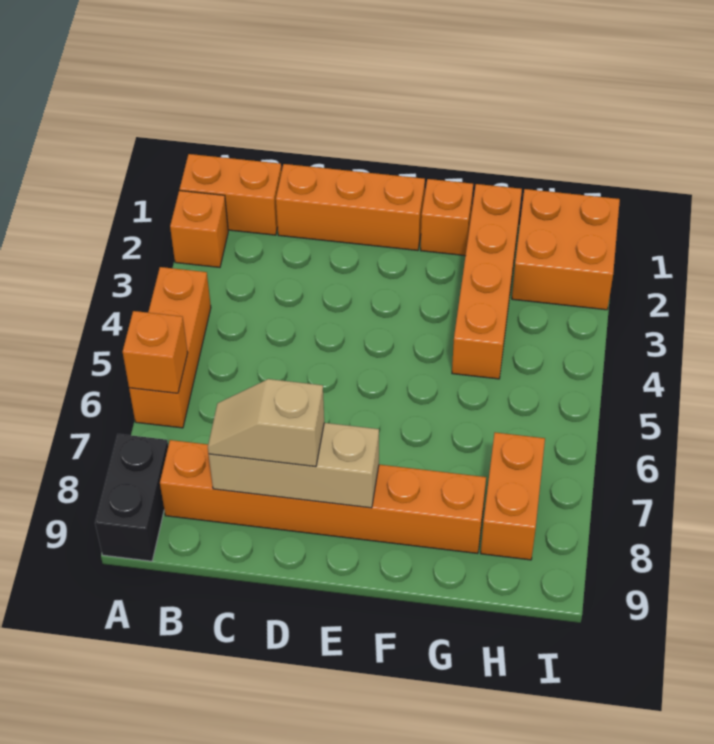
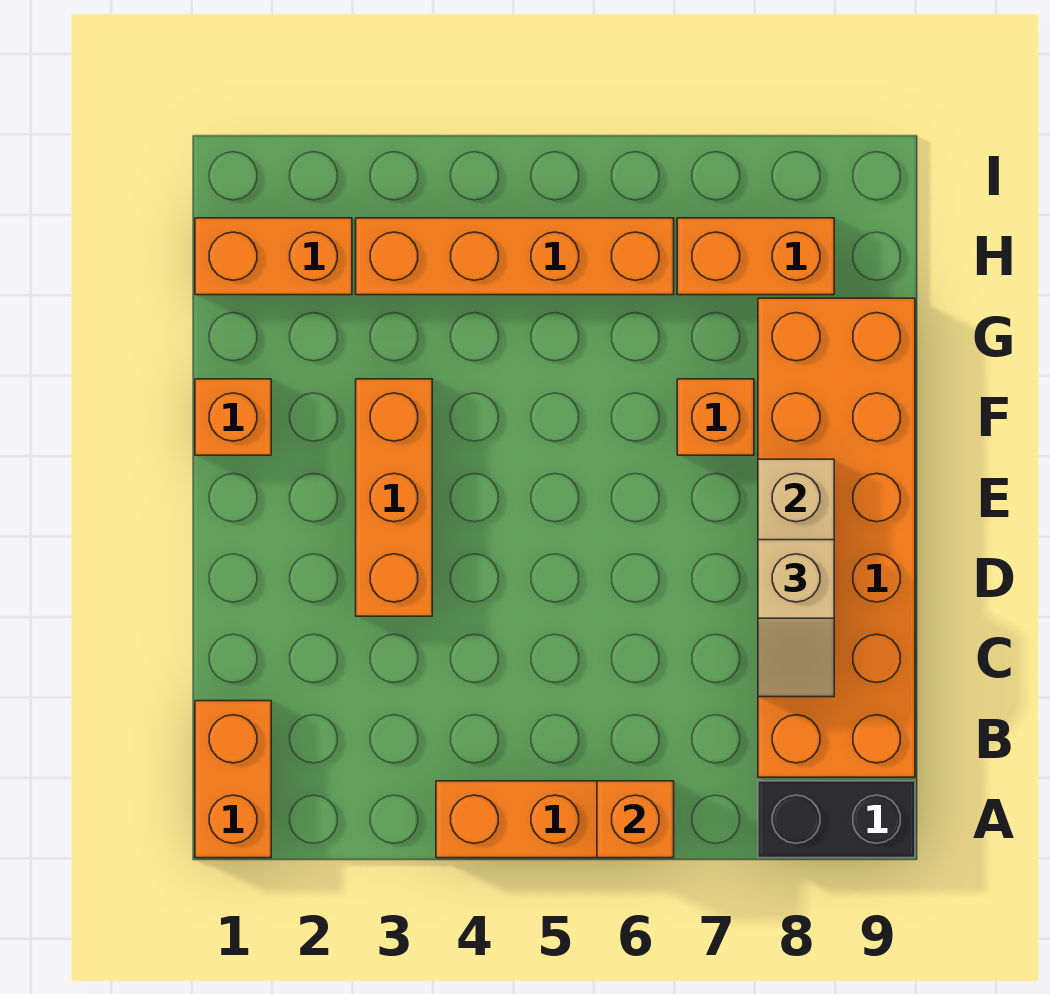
orange brick A2 level 1 -> orange brick F7 level 1
orange brick B8:G8 level 1 -> orange brick B8:G9 level 1
orange brick C1:E1 level 1 -> orange brick D3:F3 level 1
orange brick G1:G4 level 1 -> orange brick H3:H6 level 1
orange brick H1:I2 level 1 -> orange brick H1:H2 level 1

